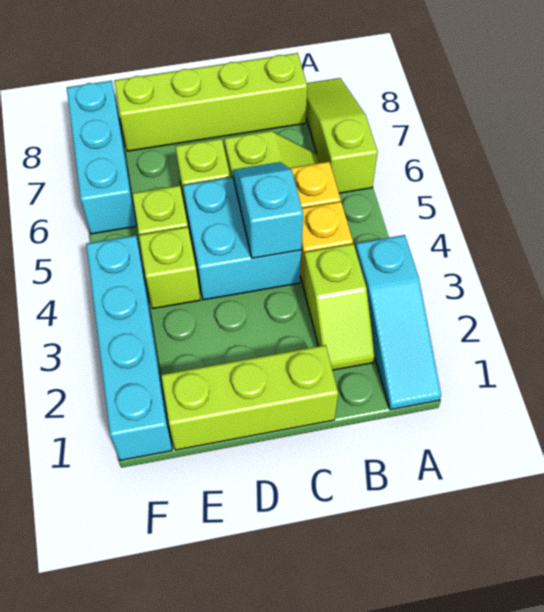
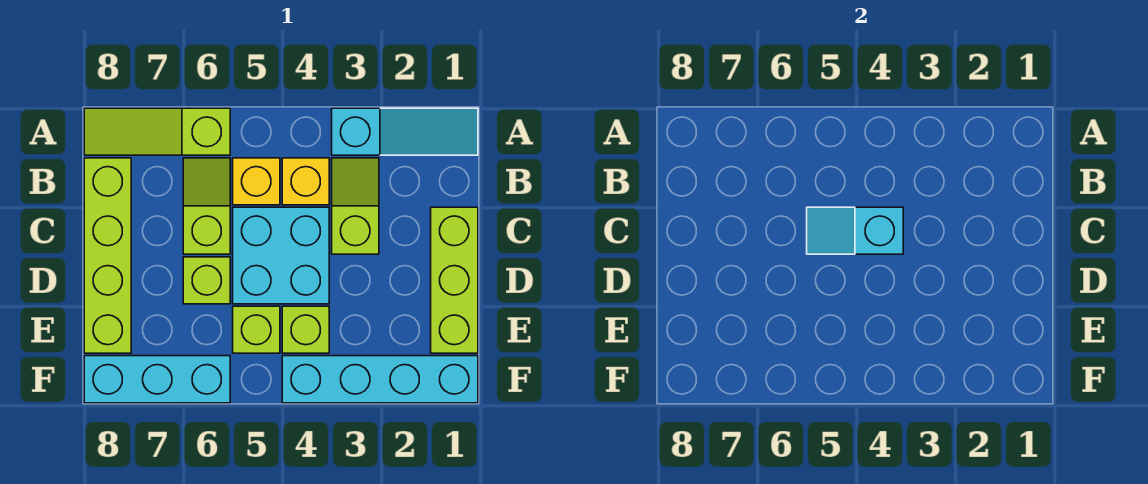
lime slope B2:B3 level 1 top 3 -> lime slope B3:C3 level 1 top C

